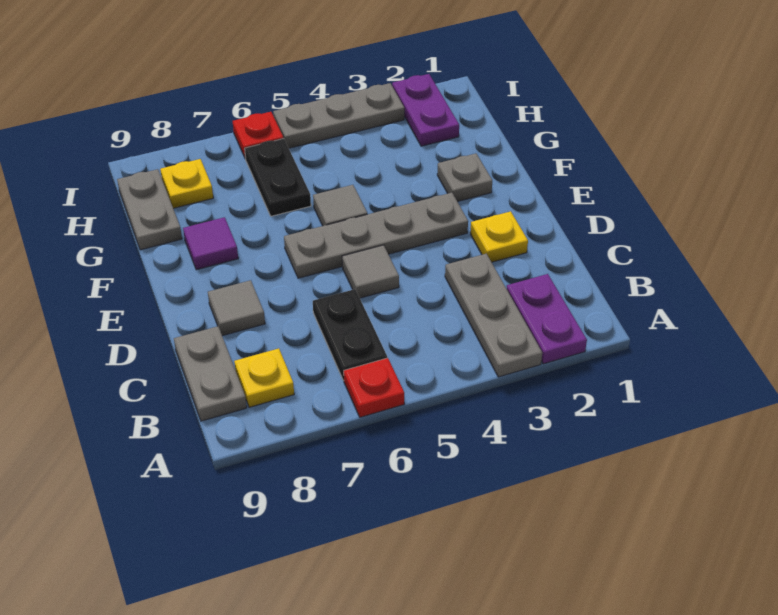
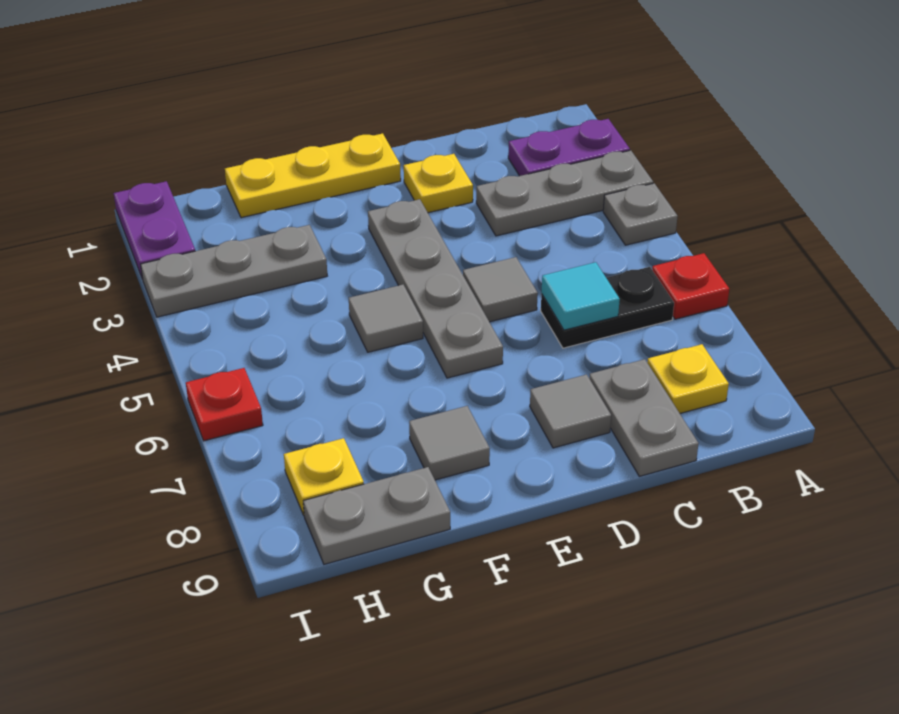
grey plate B9:C9 level 1 -> grey plate C8:C9 level 1
none -> cyan tile C6 level 2
none -> yellow plate E1:G1 level 1
grey plate F2 level 1 -> grey plate A4 level 1
purple tile F8 level 1 -> grey tile F8 level 1
black plate G6:H6 level 1 -> none
purple plate H2:I2 level 1 -> purple plate I1:I2 level 1
grey plate I3:I5 level 1 -> grey plate G3:I3 level 1

